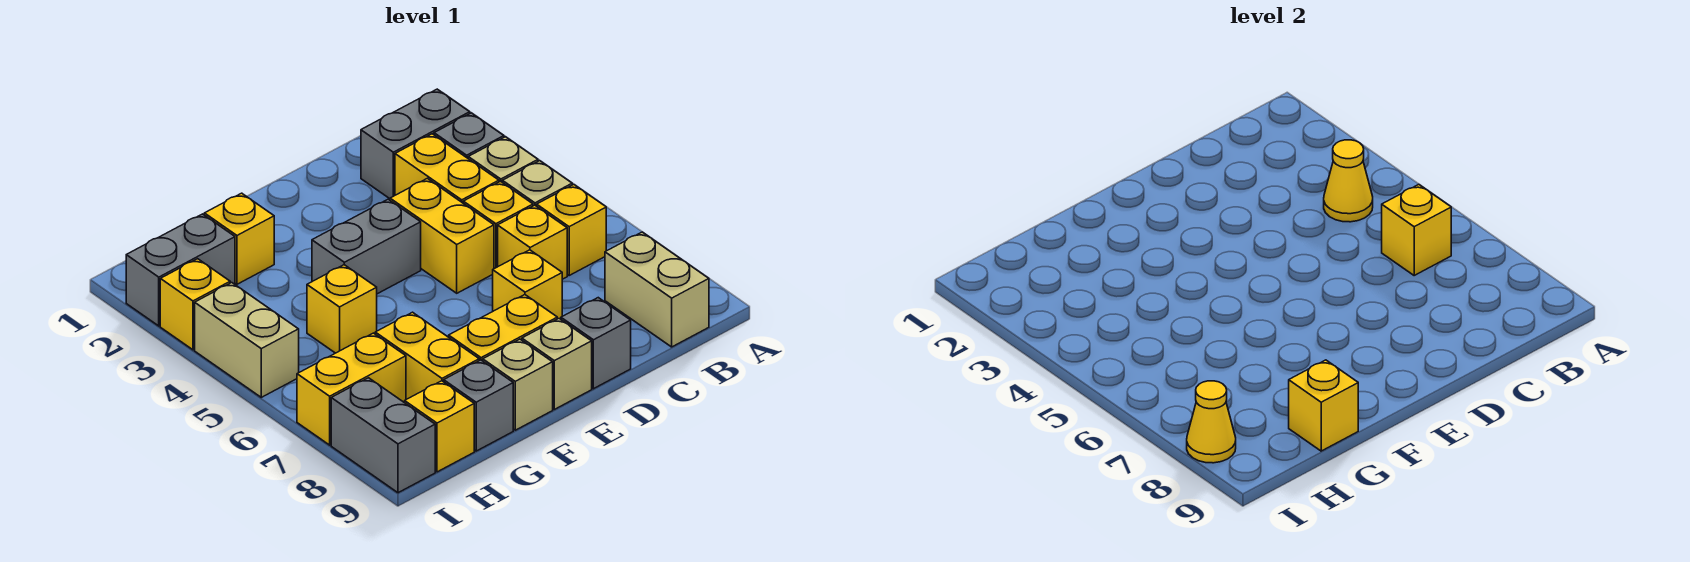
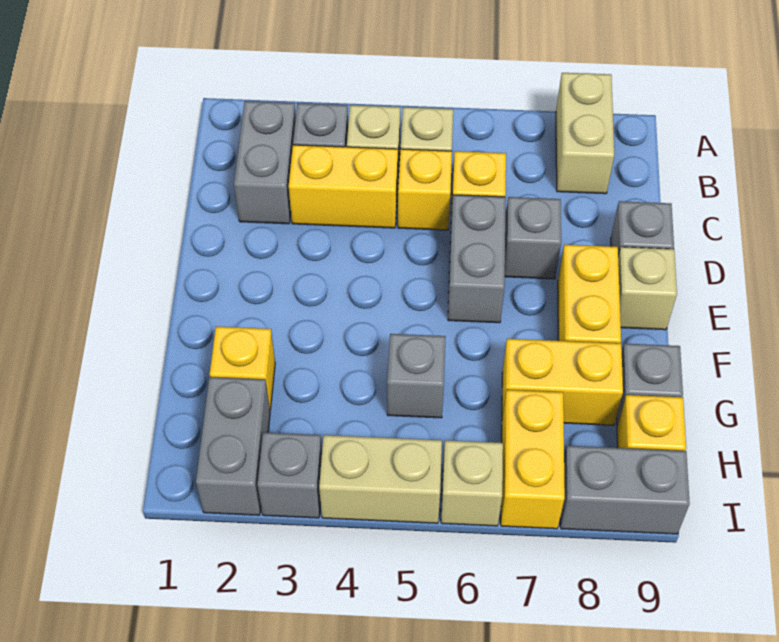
yellow cone B4 level 2 -> none
yellow brick B6 level 1 -> none
yellow brick B6 level 2 -> none
tan brick B8:B9 level 1 -> tan brick A8:B8 level 1
yellow brick D4:D5 level 1 -> none
yellow brick D7 level 1 -> grey brick D7 level 1
grey brick E4:F4 level 1 -> grey brick D6:E6 level 1
tan brick F9 level 1 -> tan brick I6 level 1
yellow brick G5 level 1 -> grey brick G5 level 1
yellow brick G9 level 2 -> none
yellow brick I3 level 1 -> grey brick I3 level 1
yellow cone I8 level 2 -> none

